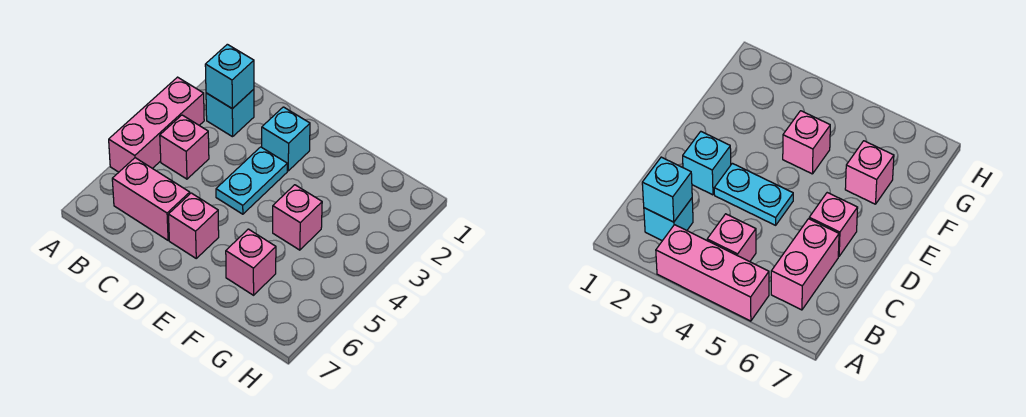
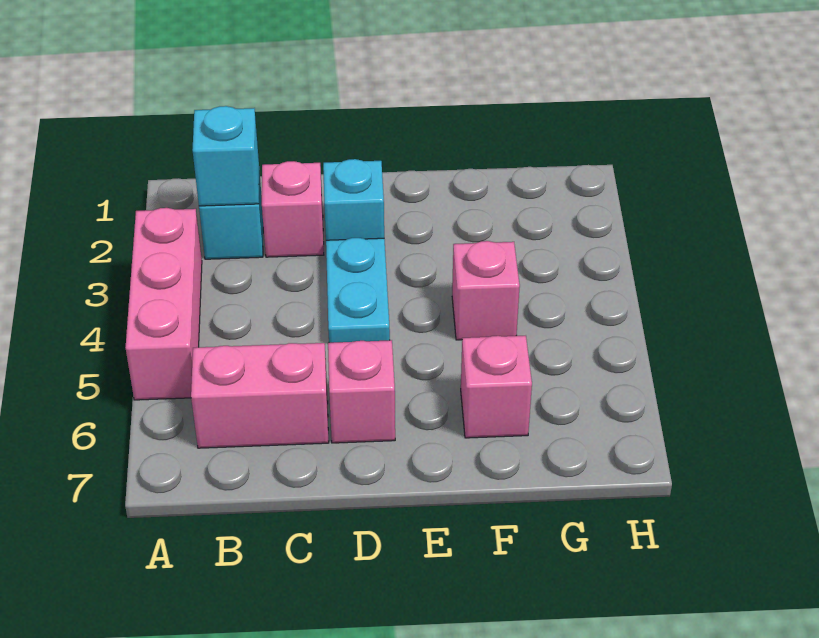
pink brick B4 level 1 -> pink brick C2 level 1

